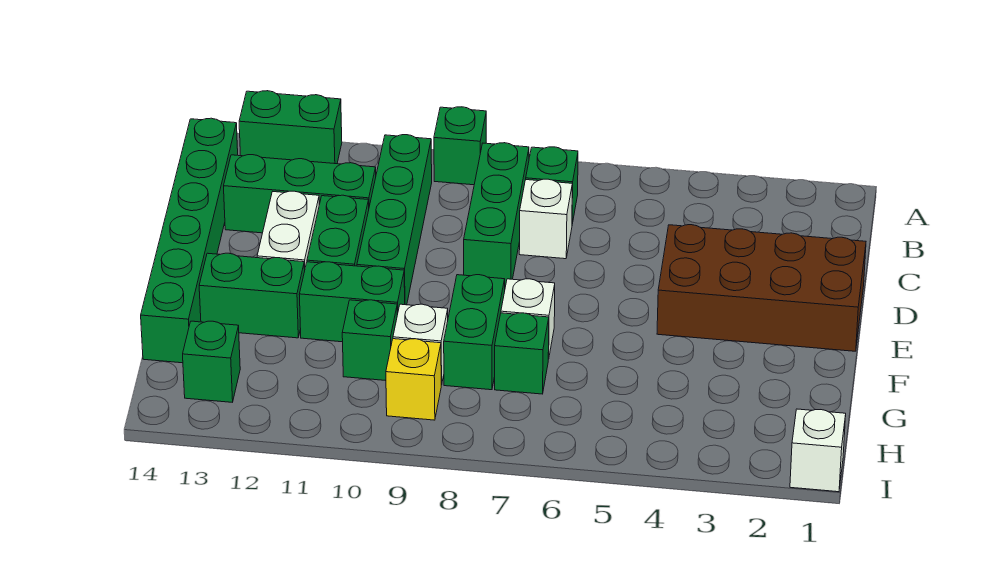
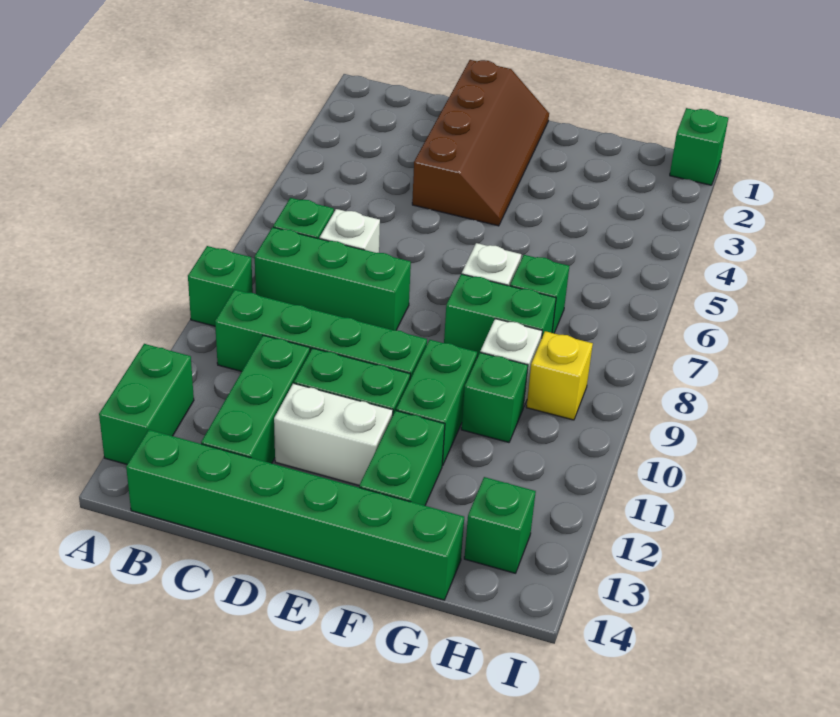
brown brick D1:E4 level 1 -> brown slope D1:E4 level 1 top D
white brick I1 level 1 -> green brick I1 level 1

